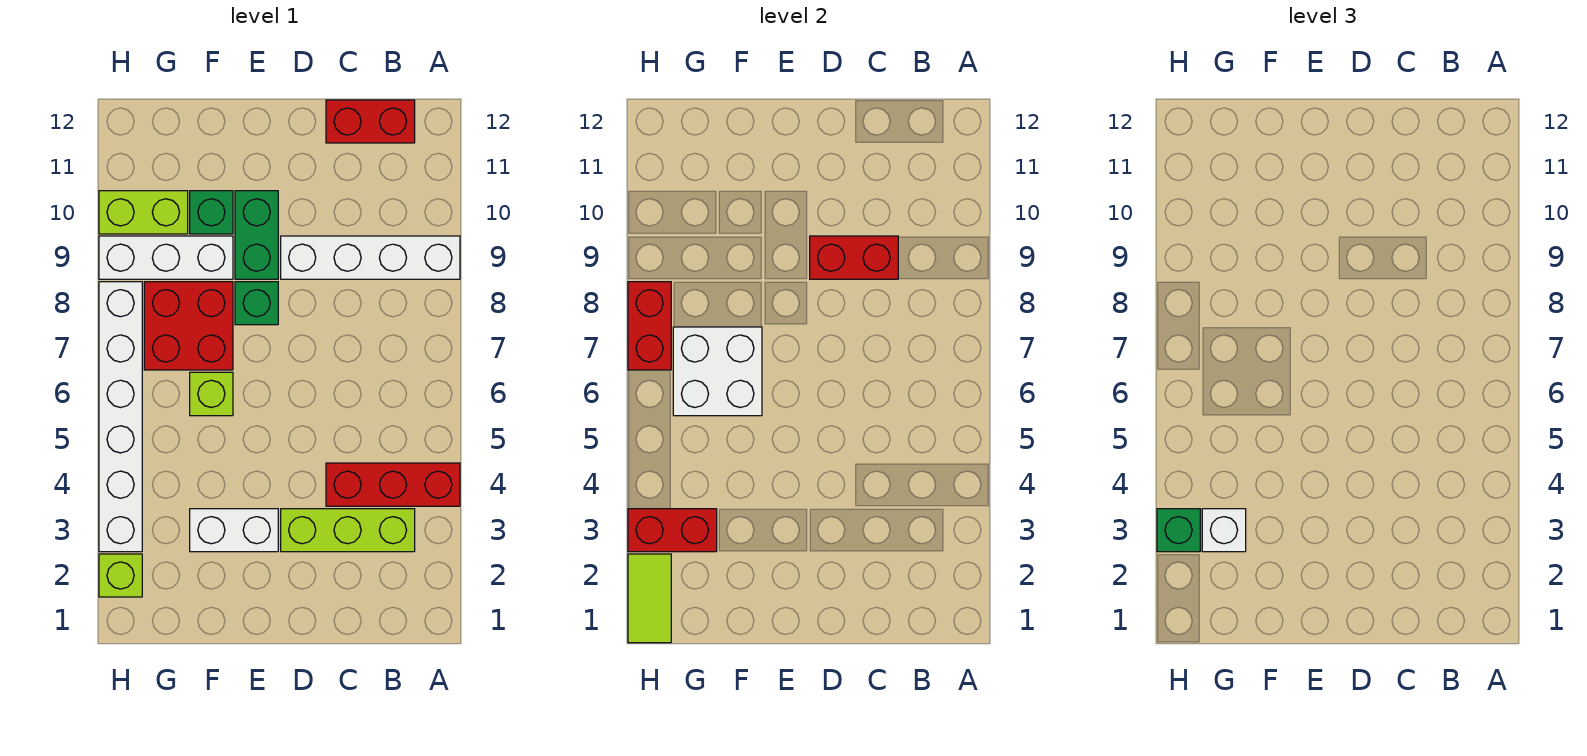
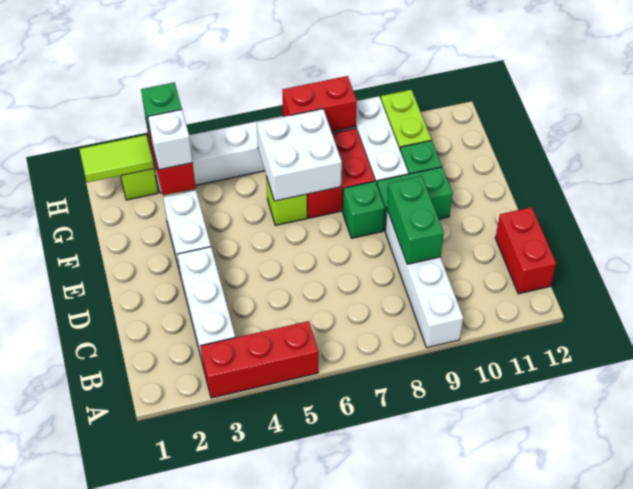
red brick A4:C4 level 1 -> red brick A3:A5 level 1
lime brick B3:D3 level 1 -> white brick B3:D3 level 1
red brick C9:D9 level 2 -> green brick C9:D9 level 2

